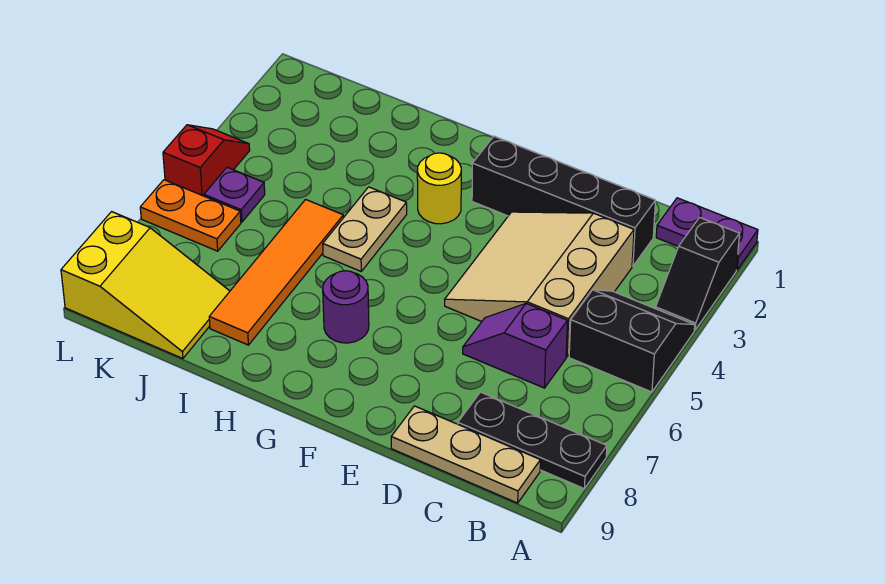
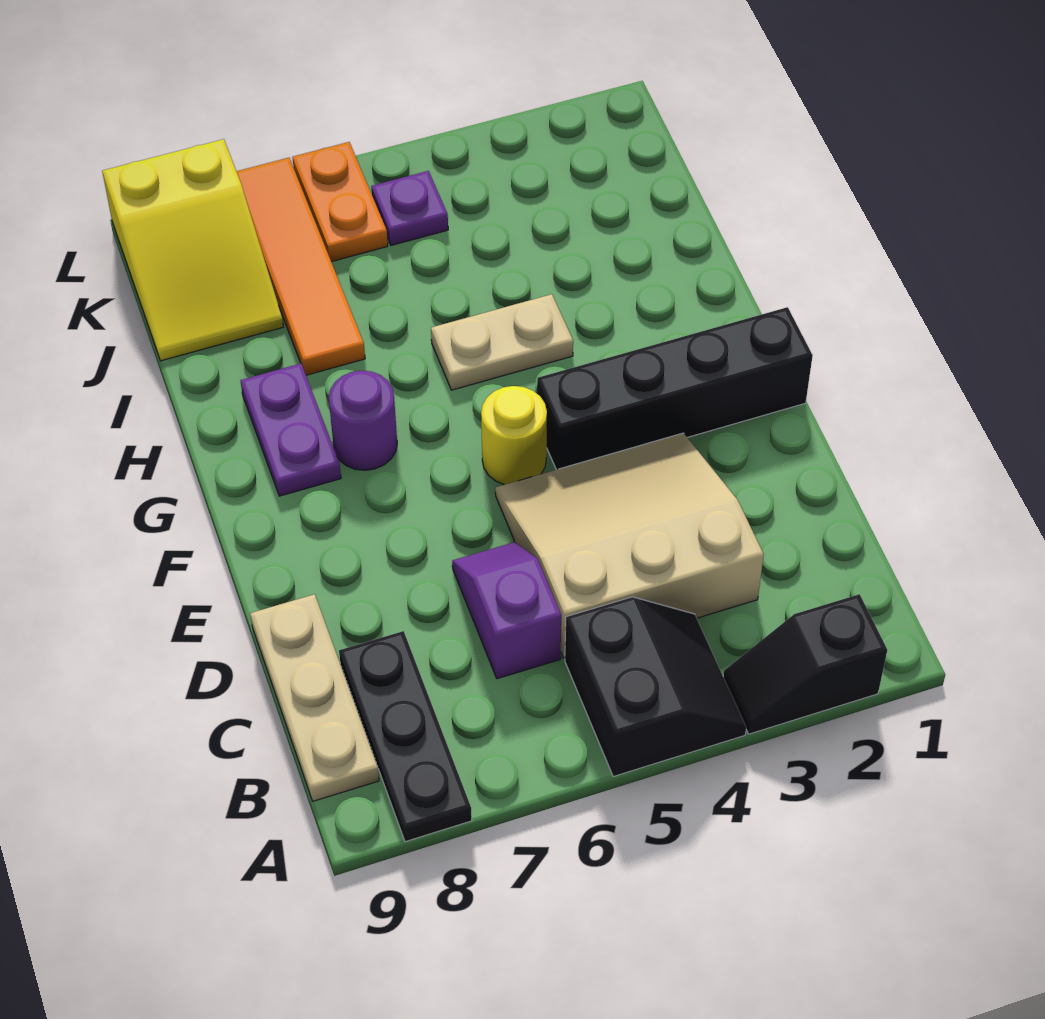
purple plate A1:B1 level 1 -> purple plate G8:H8 level 1
black brick C2:F2 level 1 -> black brick F1:F4 level 1
yellow round brick G3 level 1 -> yellow round brick F5 level 1
orange tile I5:I8 level 1 -> orange tile I7:L7 level 1
red slope L4:L5 level 1 top 5 -> none

